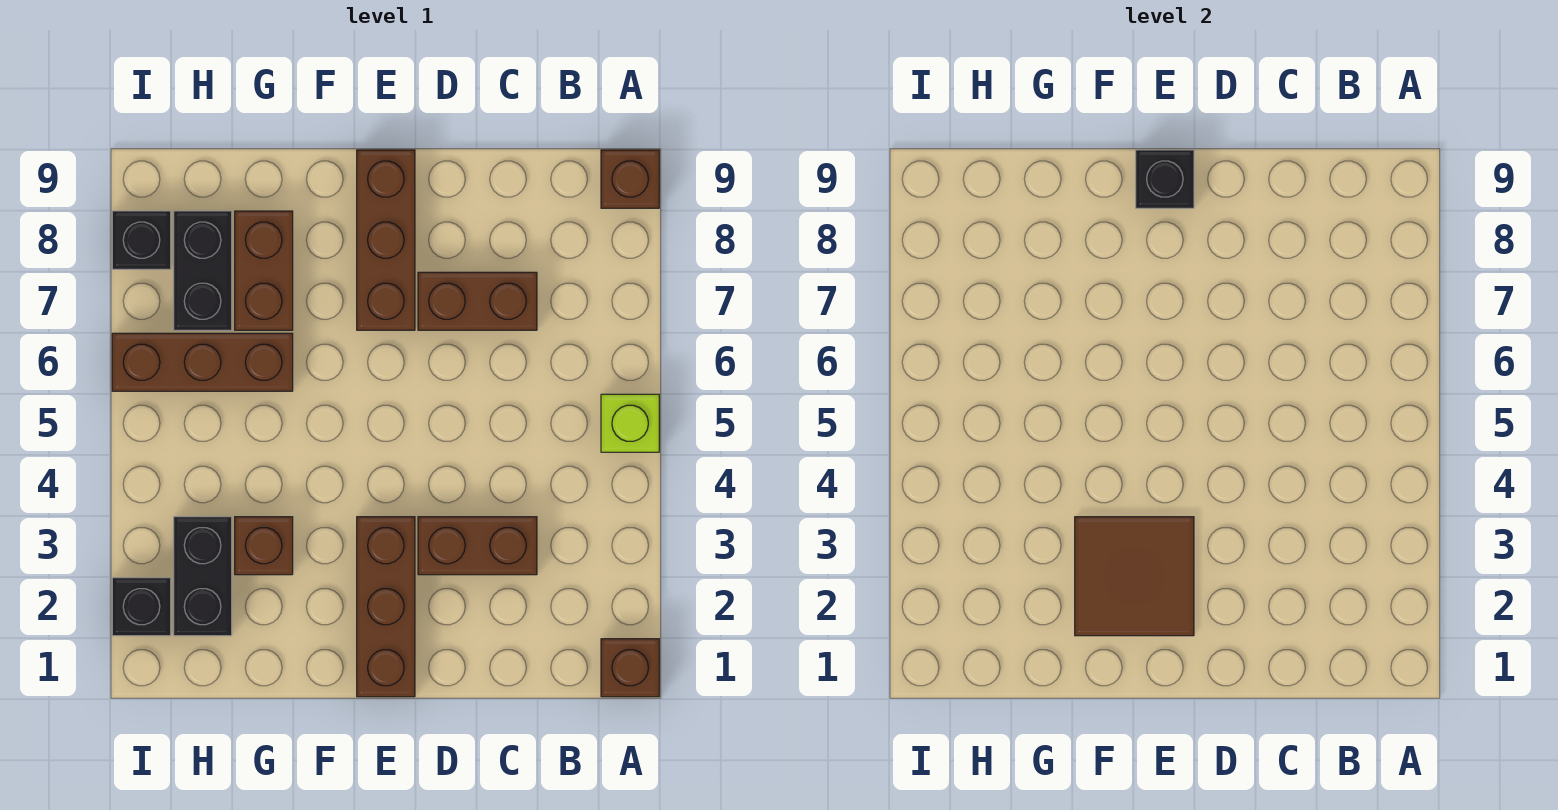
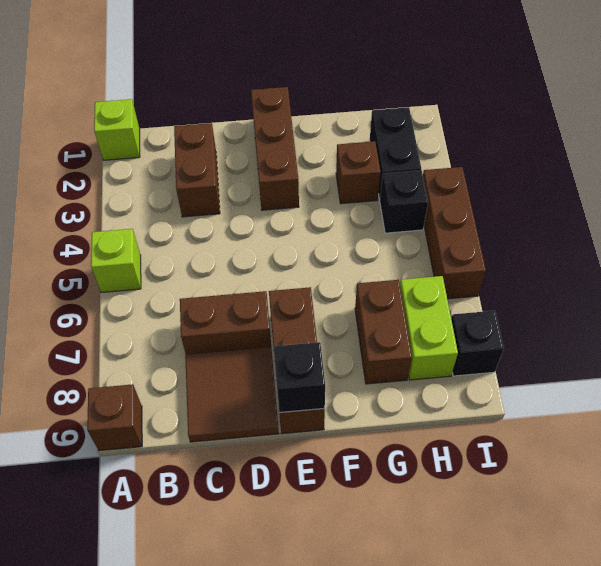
brown brick A1 level 1 -> lime brick A1 level 1
brown brick C3:D3 level 1 -> brown brick C2:C3 level 1
brown tile E2:F3 level 2 -> brown tile C8:D9 level 1
brown brick G6:I6 level 1 -> brown brick I4:I6 level 1
black brick H7:H8 level 1 -> lime brick H7:H8 level 1
black brick I2 level 1 -> black brick H4 level 1

